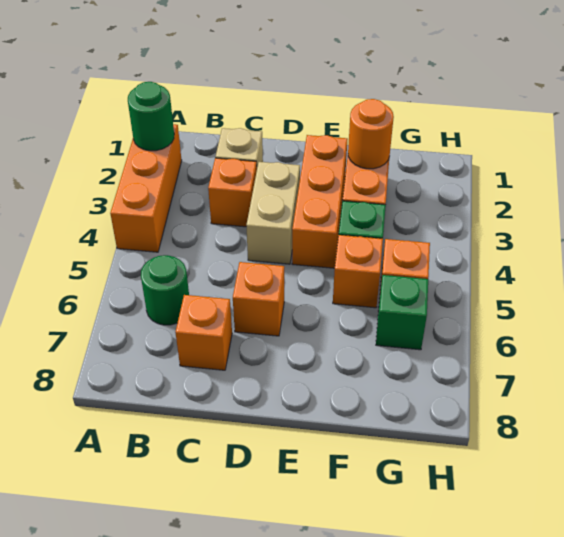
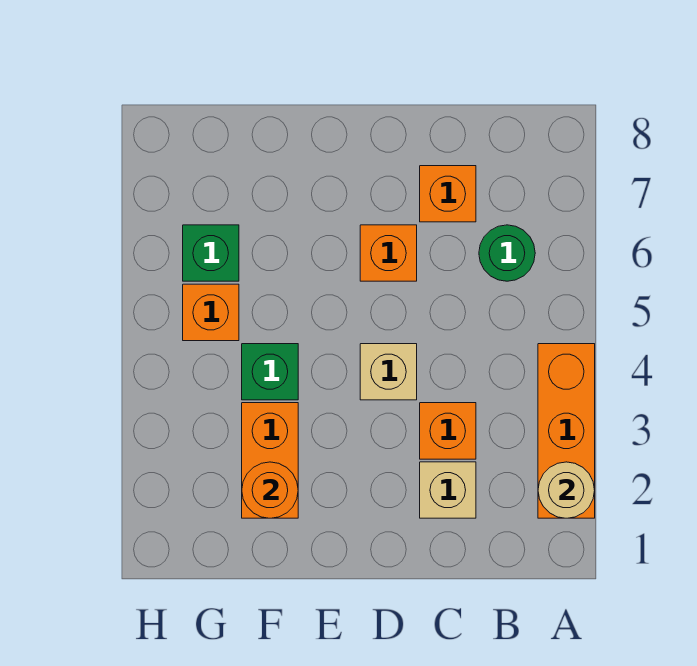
green round brick A2 level 2 -> tan round brick A2 level 2
tan brick D3:D4 level 1 -> tan brick D4 level 1
orange brick E2:E4 level 1 -> none
orange brick F5 level 1 -> none

